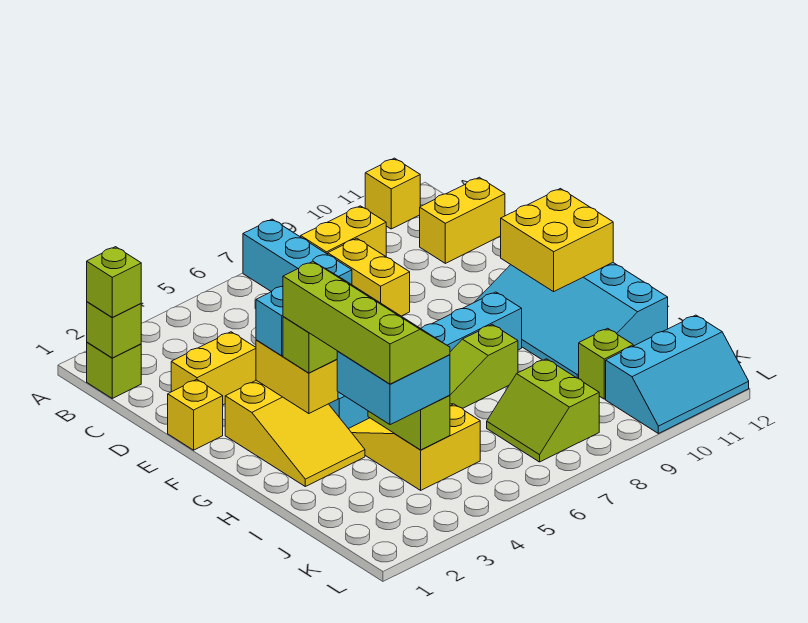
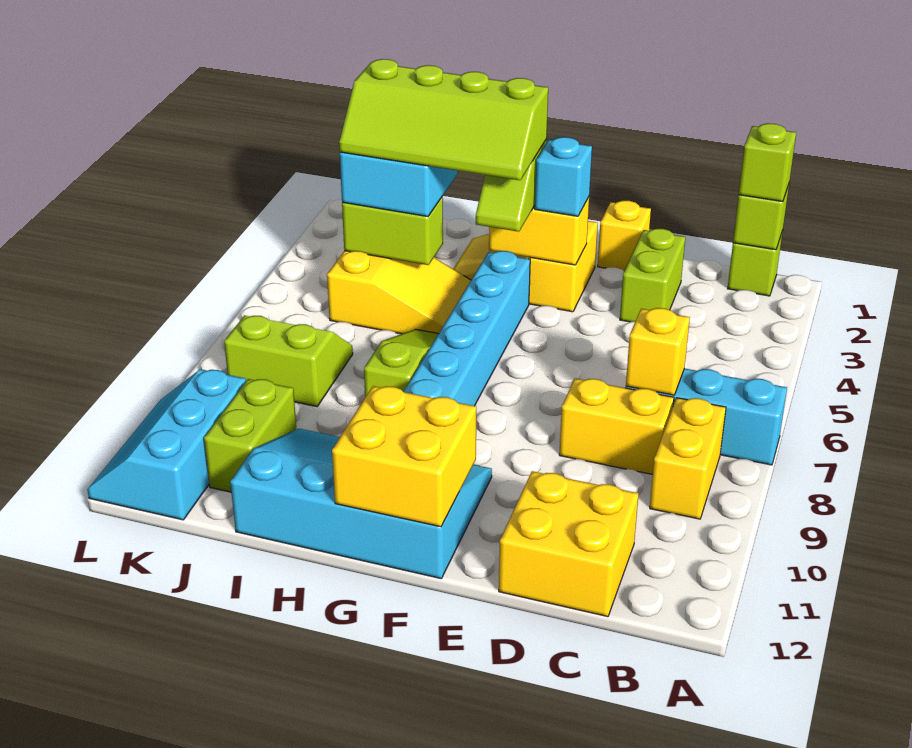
yellow brick A11 level 1 -> yellow brick C7 level 2
yellow brick C11:C12 level 1 -> yellow brick C11:D12 level 1
yellow brick D2:D3 level 1 -> lime brick D2:D3 level 1
lime brick J10 level 1 -> lime brick J10:J11 level 1

